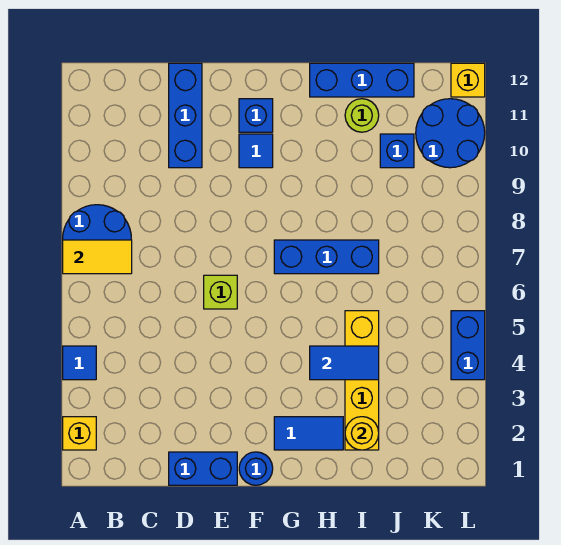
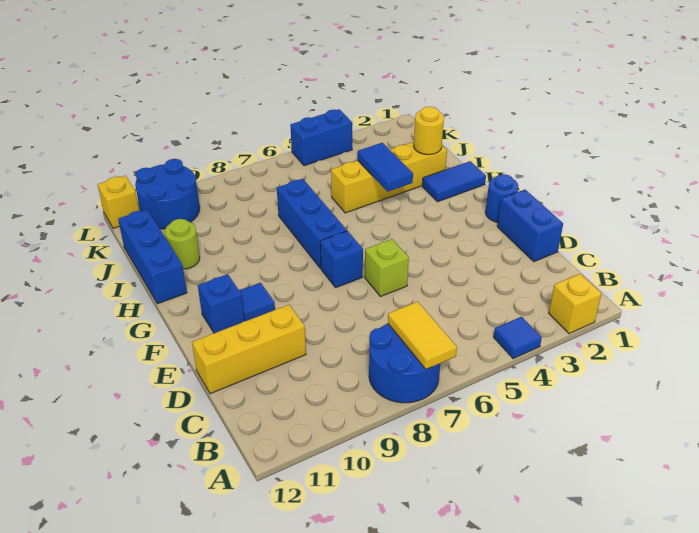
blue brick D10:D12 level 1 -> yellow brick D10:D12 level 1
blue tile G2:H2 level 1 -> blue tile H1:H2 level 1
blue brick J10 level 1 -> blue brick F7 level 1

